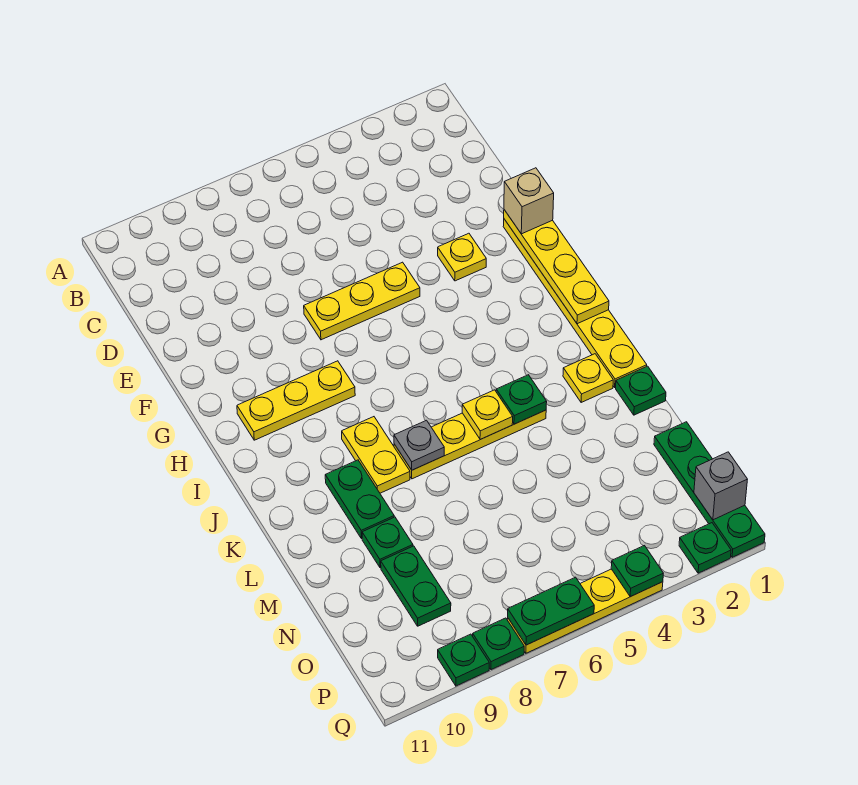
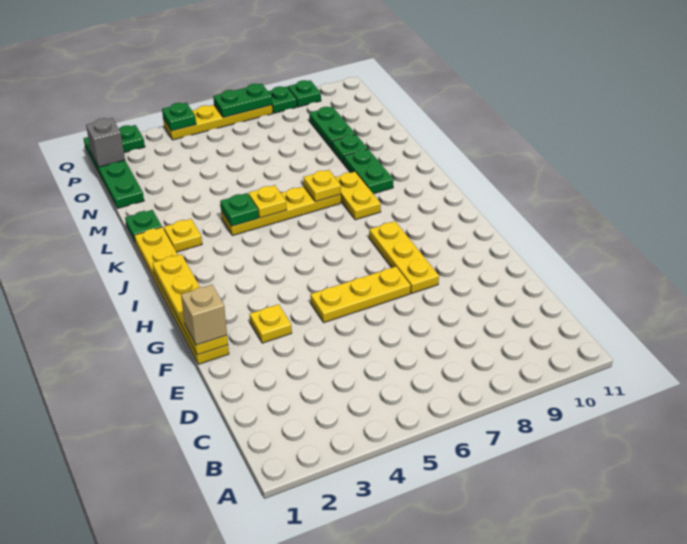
yellow plate H8:H10 level 1 -> yellow plate F8:H8 level 1
grey plate K7 level 2 -> yellow plate K7 level 2

